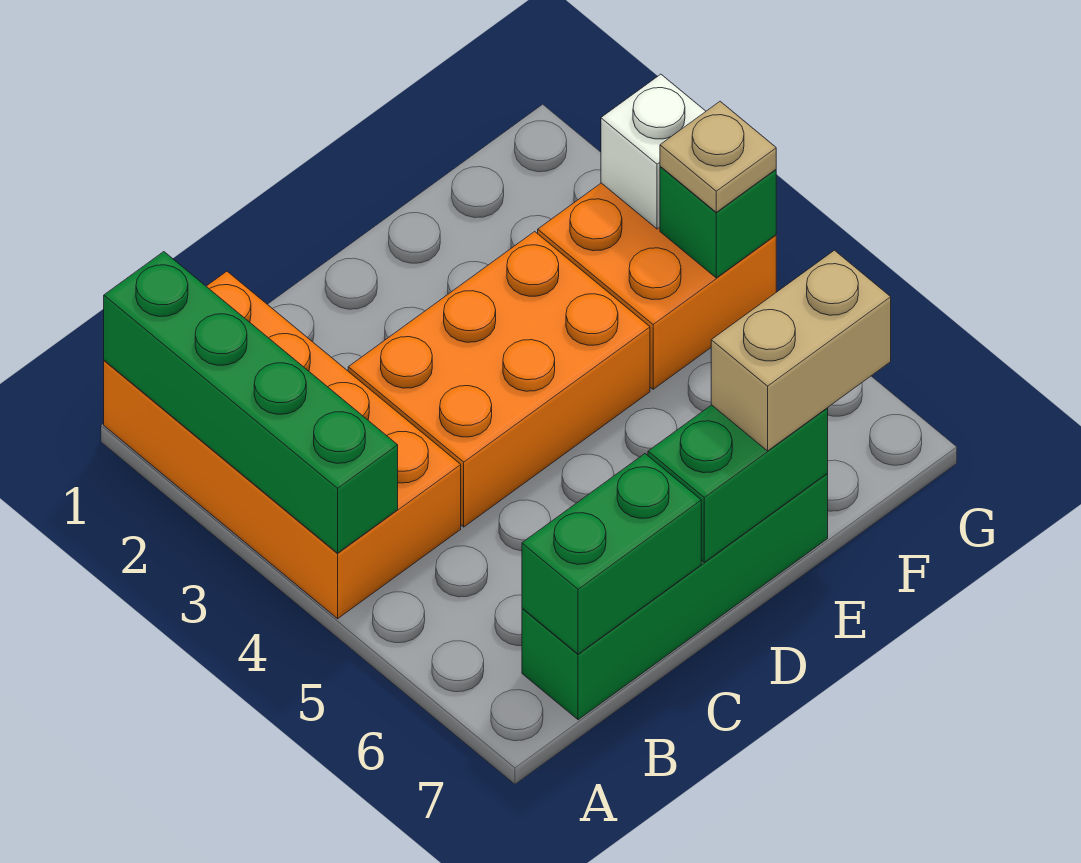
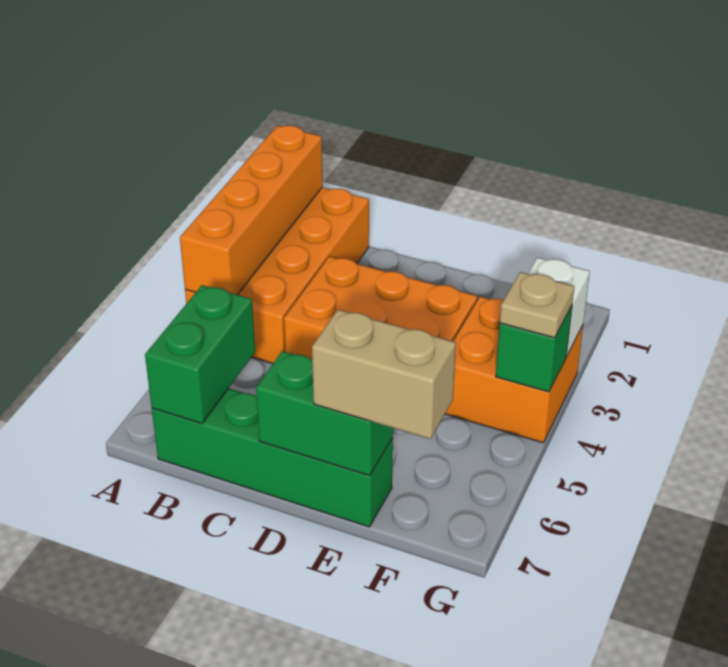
green brick A1:A4 level 2 -> orange brick A1:A4 level 2
green brick B7:C7 level 2 -> green brick B6:B7 level 2

